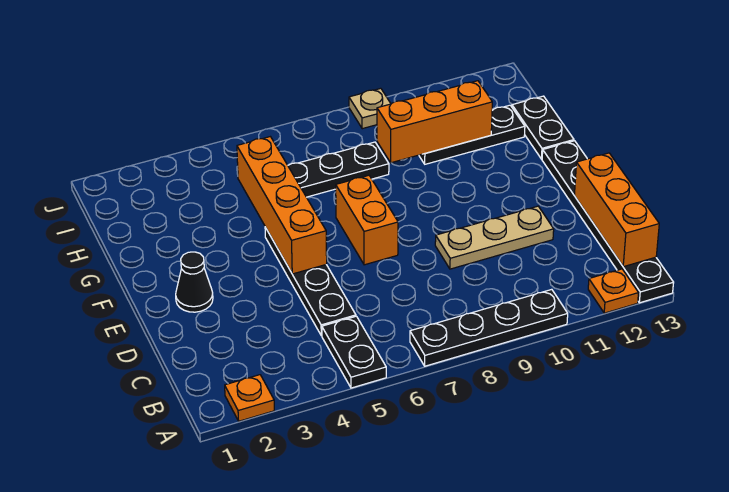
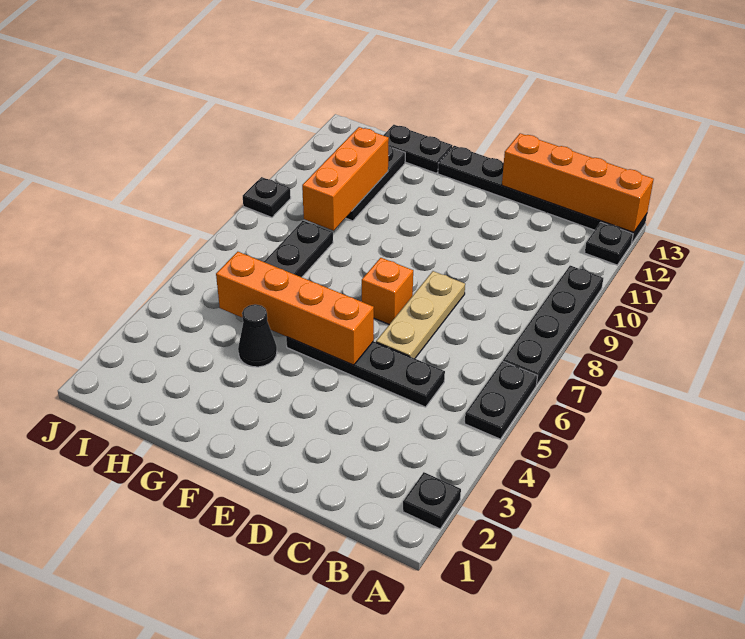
orange plate A2 level 1 -> black plate A2 level 1
black plate A5:B5 level 1 -> black plate A5:A6 level 1
orange plate A12 level 1 -> black plate A12 level 1
orange brick B13:D13 level 2 -> orange brick A13:D13 level 2
tan plate D9:D11 level 1 -> tan plate D6:D8 level 1
black cone E2 level 1 -> black cone G4 level 1
orange brick E7:F7 level 1 -> orange brick E7 level 1
tan plate J9 level 1 -> black plate J9 level 1

